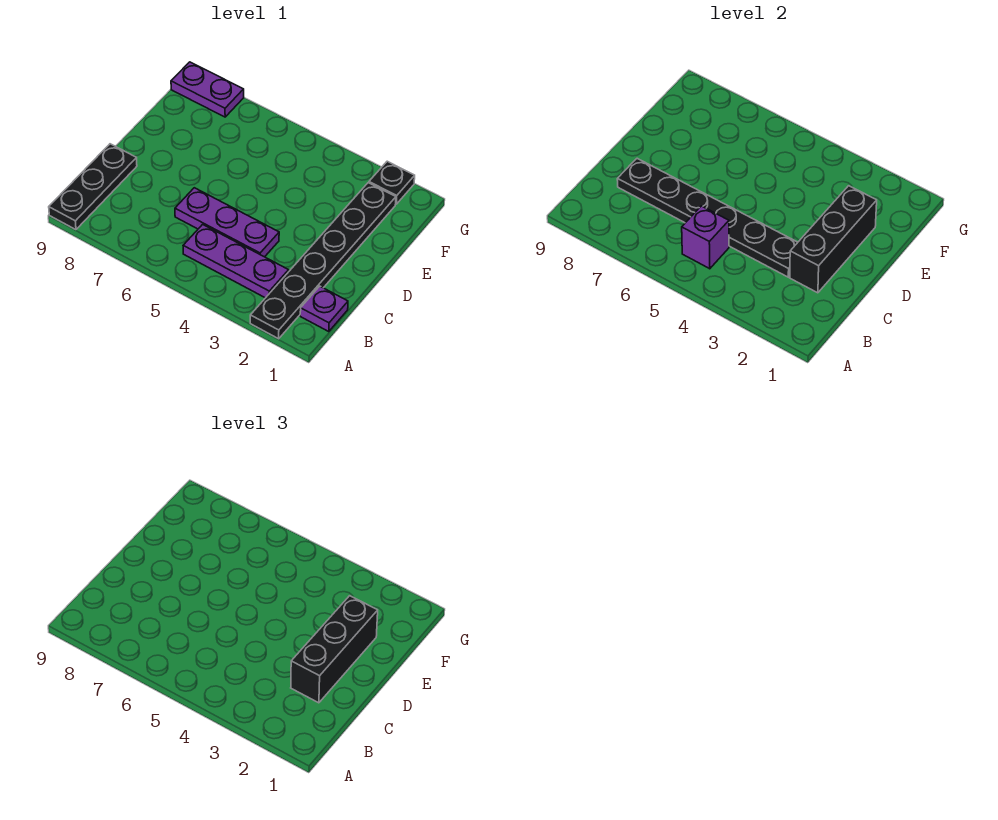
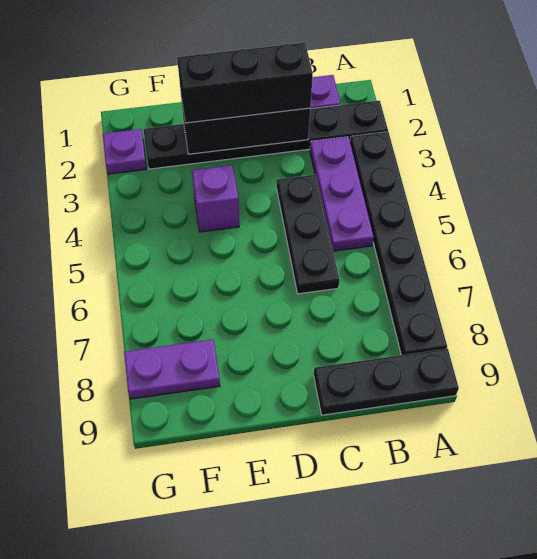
purple brick B5 level 2 -> purple brick E4 level 1
black plate C3:C8 level 2 -> black plate A3:A8 level 1
purple plate C4:C6 level 1 -> black plate C4:C6 level 1
black plate G2 level 1 -> purple plate G2 level 1
purple plate G8:G9 level 1 -> purple plate F8:G8 level 1

